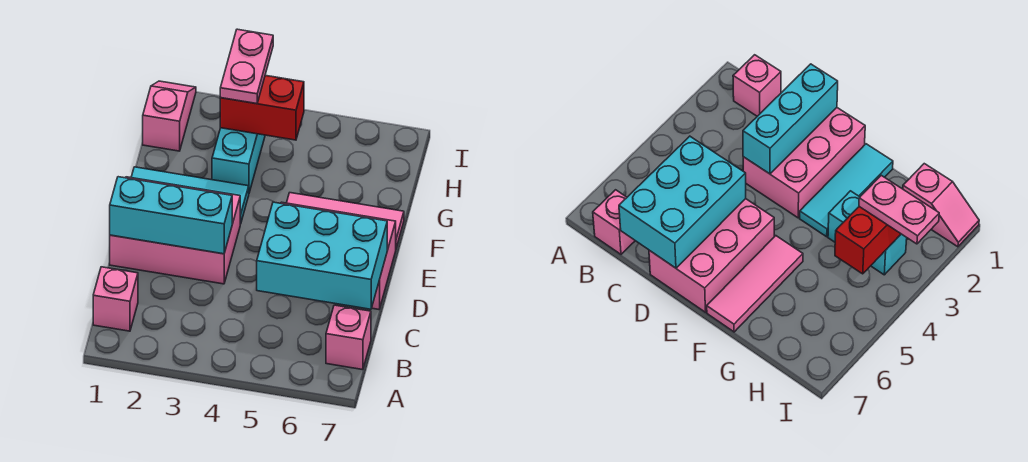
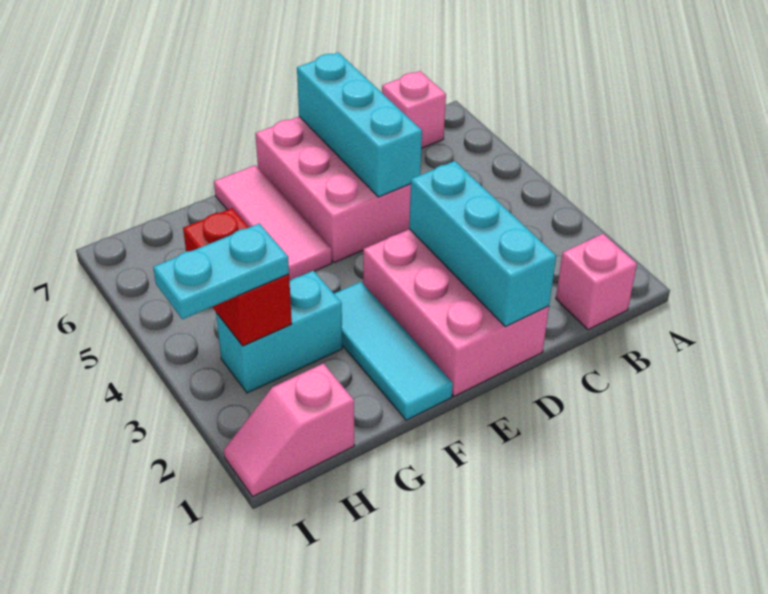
cyan brick C5:D7 level 2 -> cyan brick D5:D7 level 2
pink plate H3:I3 level 3 -> cyan plate H3:I3 level 3

